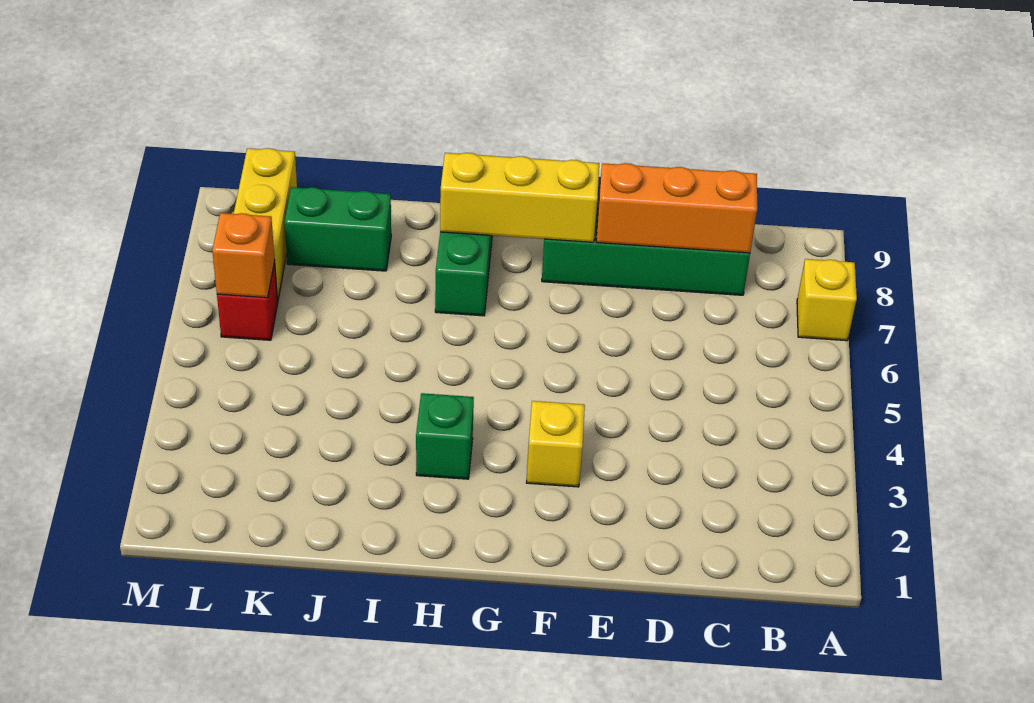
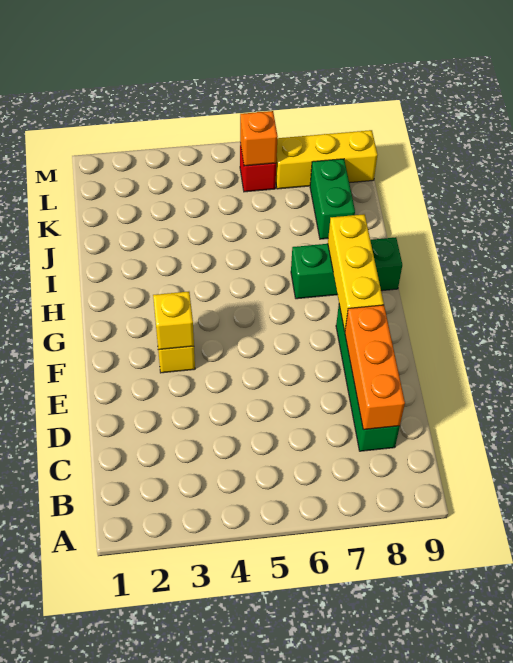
yellow brick A7 level 1 -> yellow brick F3 level 2
green brick H3 level 1 -> none

